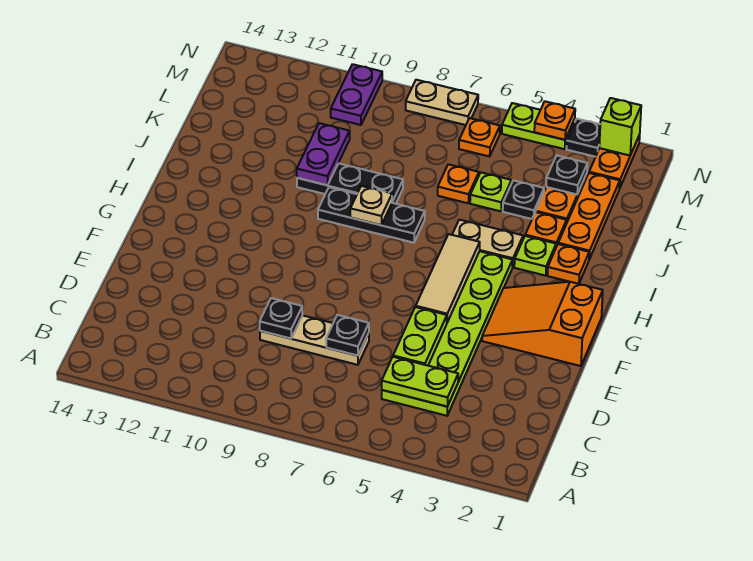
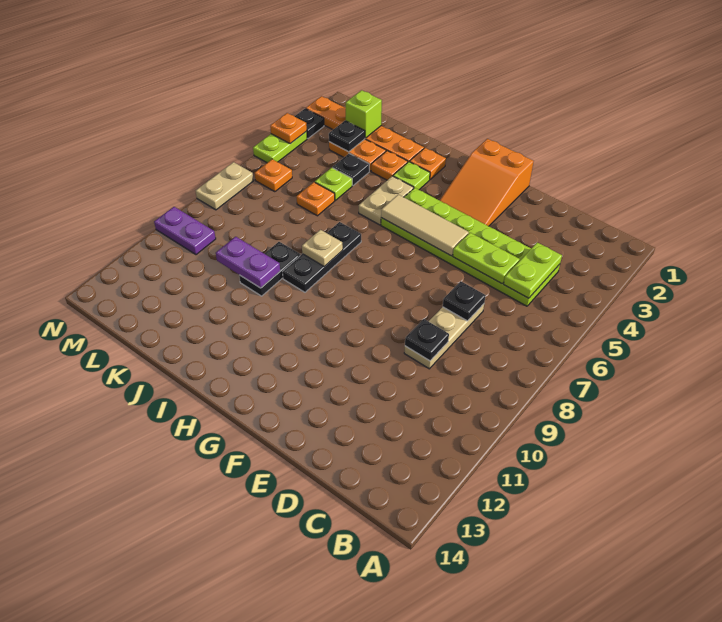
black plate J8:J10 level 1 -> black plate J9:J10 level 1
lime brick N2 level 2 -> lime brick L2 level 2

